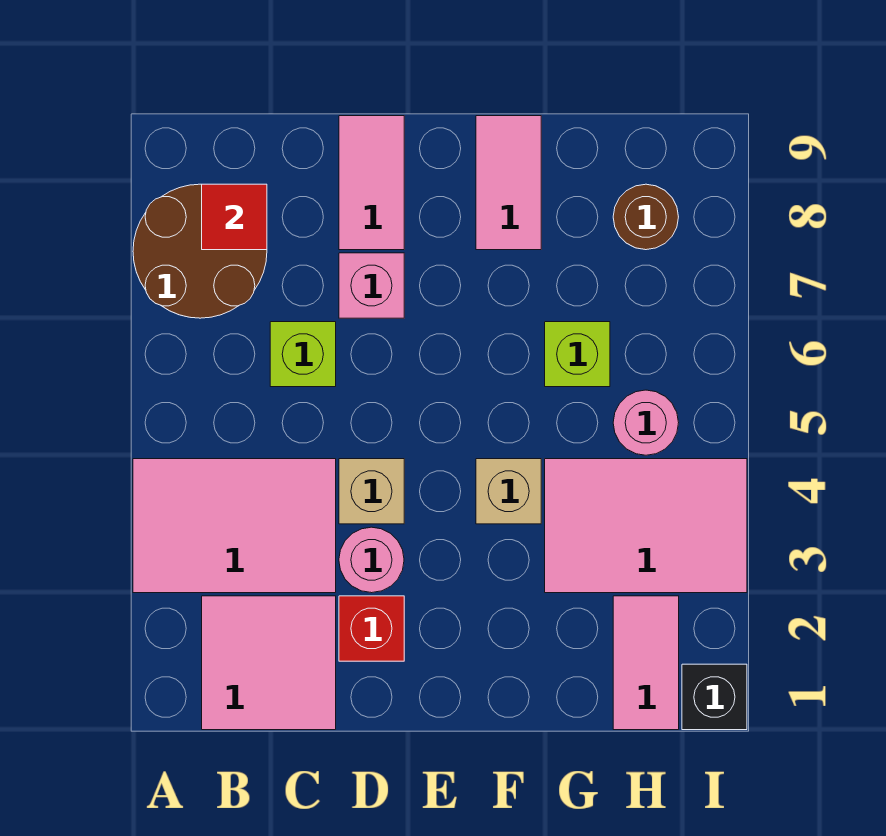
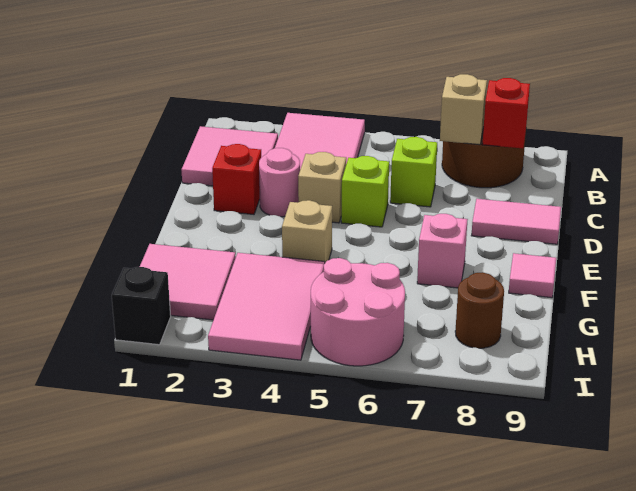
none -> tan brick B7 level 2
red tile B8 level 2 -> red brick B8 level 2
pink brick D7 level 1 -> pink brick F7 level 1
pink tile F8:F9 level 1 -> pink tile F9 level 1
lime brick G6 level 1 -> lime brick D5 level 1
pink tile H1:H2 level 1 -> pink tile G1:H2 level 1
pink round brick H5 level 1 -> pink round brick H5:I6 level 1

